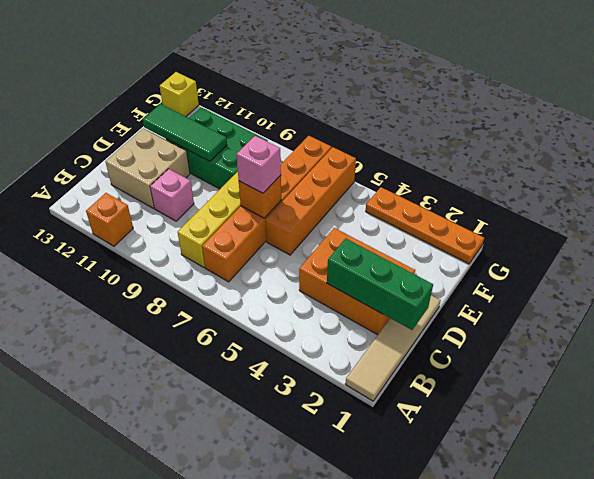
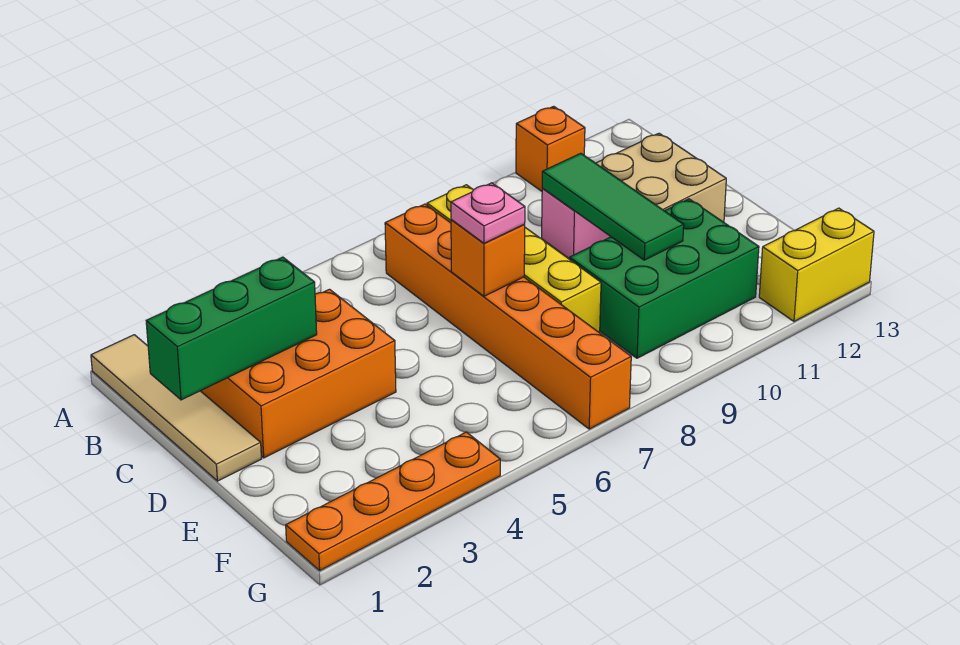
orange brick D6:G6 level 1 -> none
pink brick D7 level 3 -> pink plate D7 level 3
green tile E10:E12 level 2 -> green tile C10:E10 level 2
yellow brick G13 level 1 -> yellow brick G12:G13 level 1

